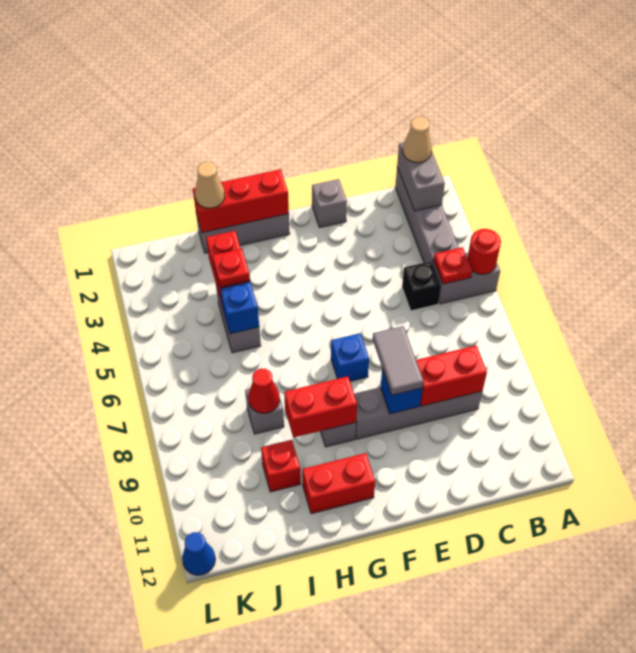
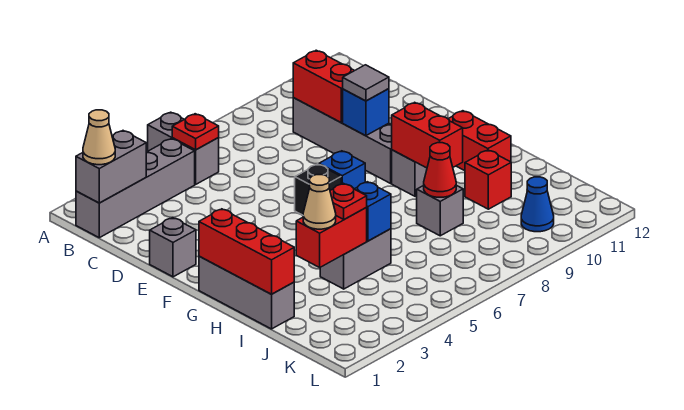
red round brick A5 level 2 -> none
black brick C5 level 1 -> black brick F6 level 1
grey tile E8:E9 level 3 -> grey tile E9 level 3
tan cone I1 level 3 -> tan cone I3 level 3
blue cone L12 level 1 -> blue cone K10 level 1

